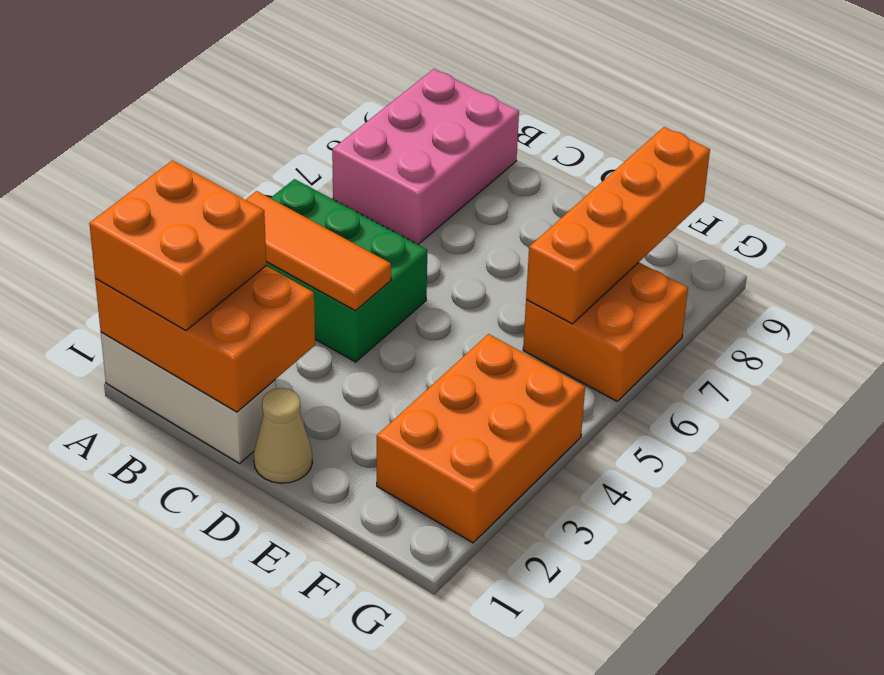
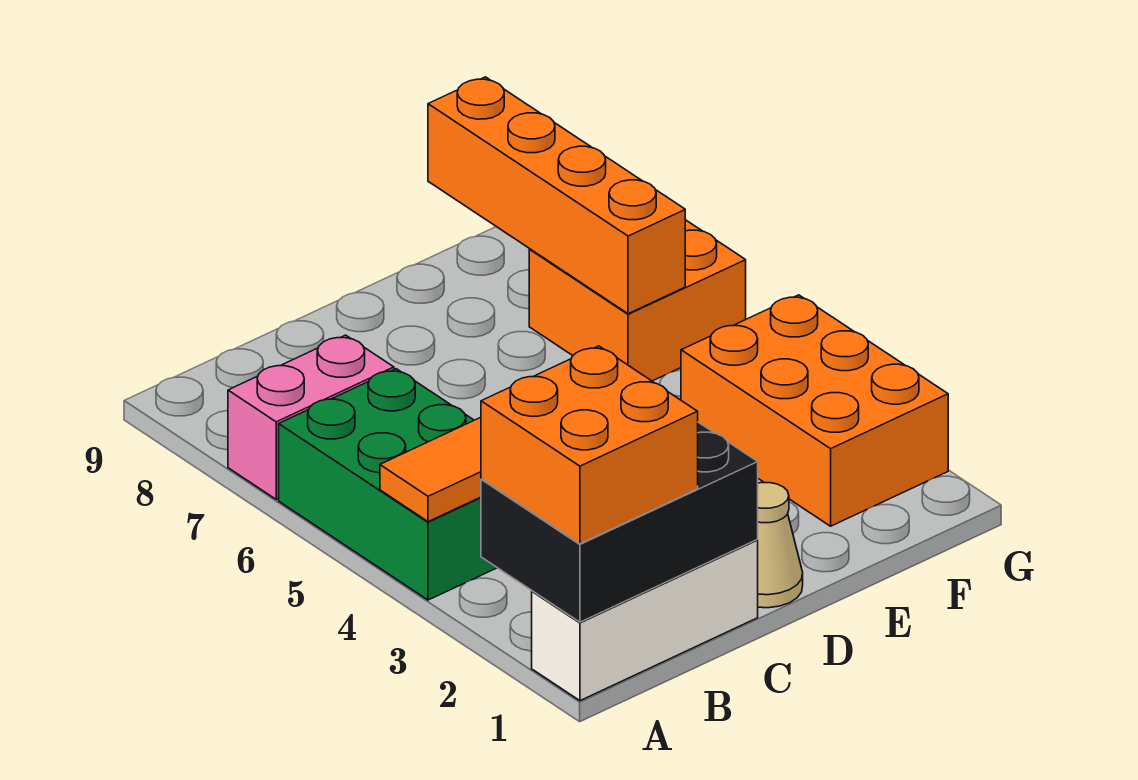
orange brick A1:C2 level 2 -> black brick A1:C2 level 2
green brick A4:C5 level 1 -> green brick A4:B6 level 1
pink brick A7:B9 level 1 -> pink brick A7:B7 level 1

